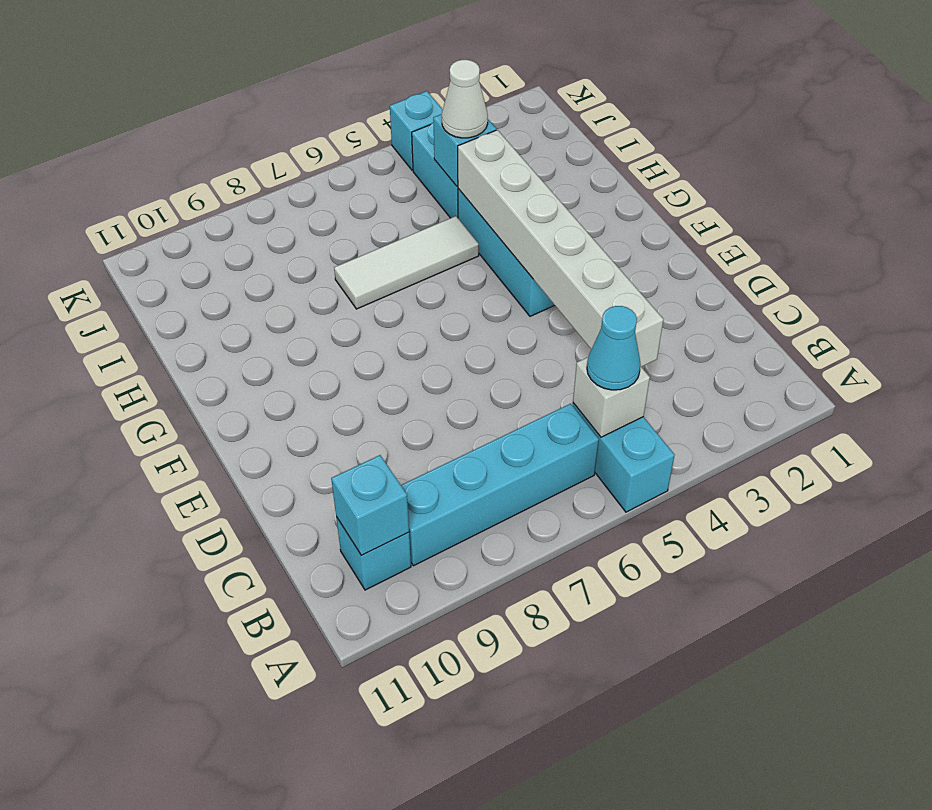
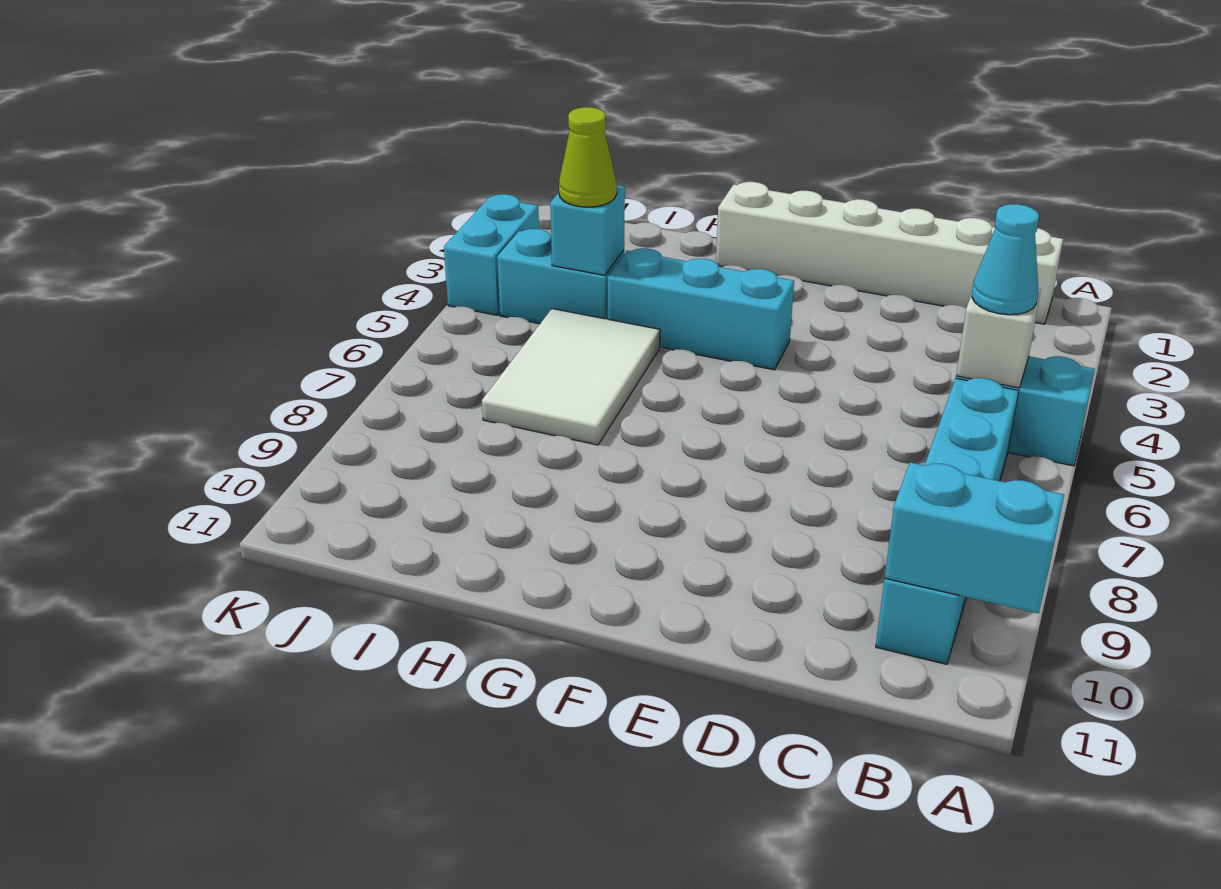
cyan brick B10 level 2 -> cyan brick A10:B10 level 2
white brick C4:H4 level 2 -> white brick B1:G1 level 1
white tile H5:H7 level 1 -> white tile H5:I7 level 1
white cone I4 level 3 -> lime cone I4 level 3
cyan brick K4 level 1 -> cyan brick K3:K4 level 1

